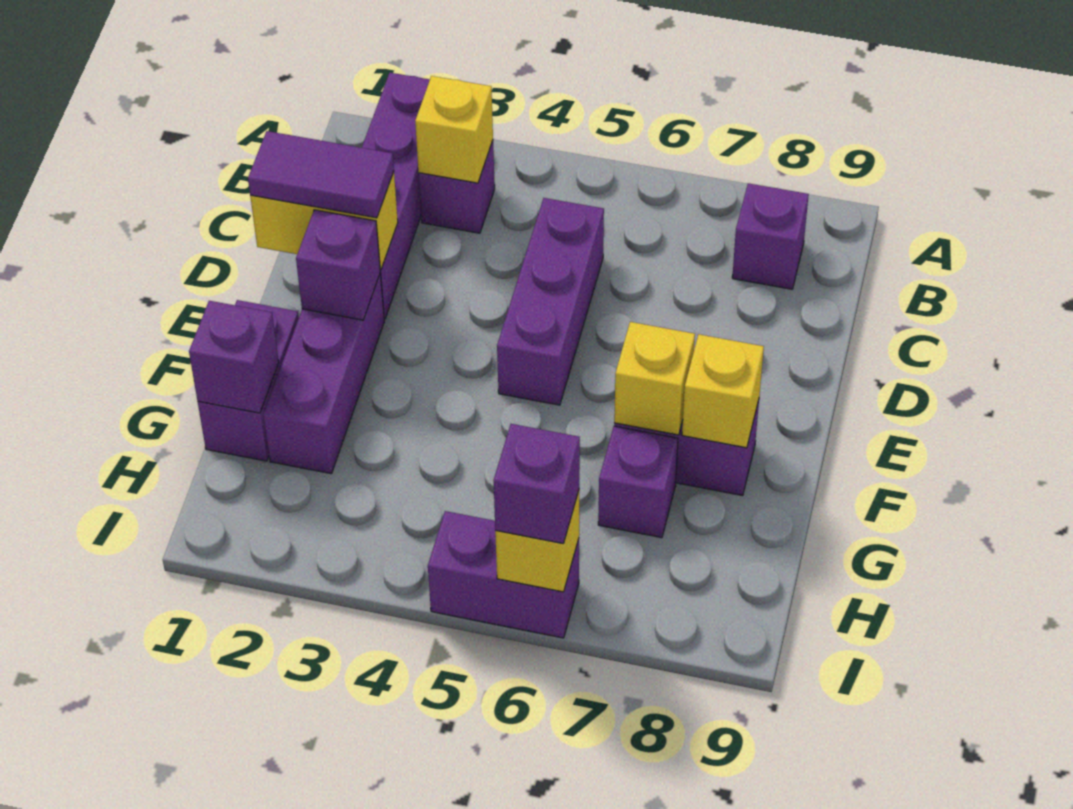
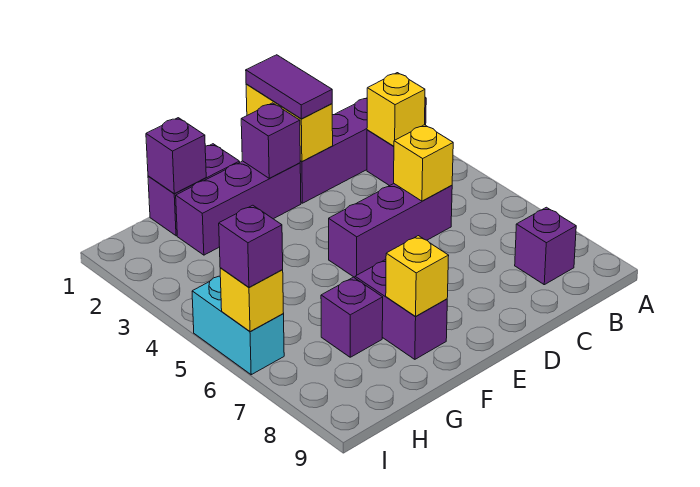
yellow brick F7 level 2 -> yellow brick C5 level 2
purple brick I5:I6 level 1 -> cyan brick I5:I6 level 1

